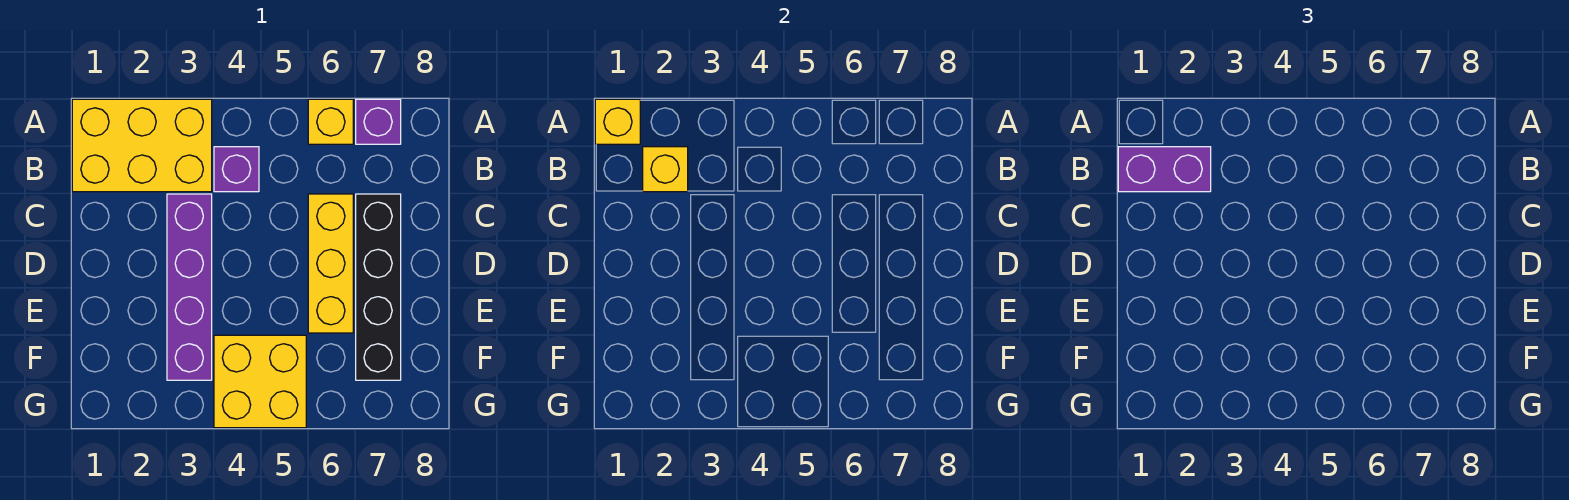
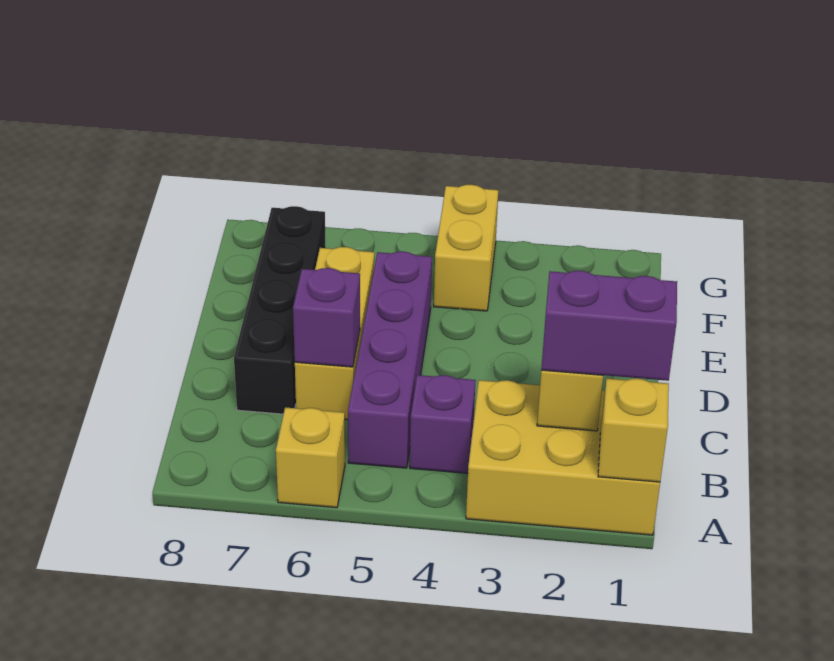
purple brick A7 level 1 -> purple brick C6 level 2
purple brick C3:F3 level 1 -> purple brick B5:E5 level 1
yellow brick F4:G5 level 1 -> yellow brick F4:G4 level 1

